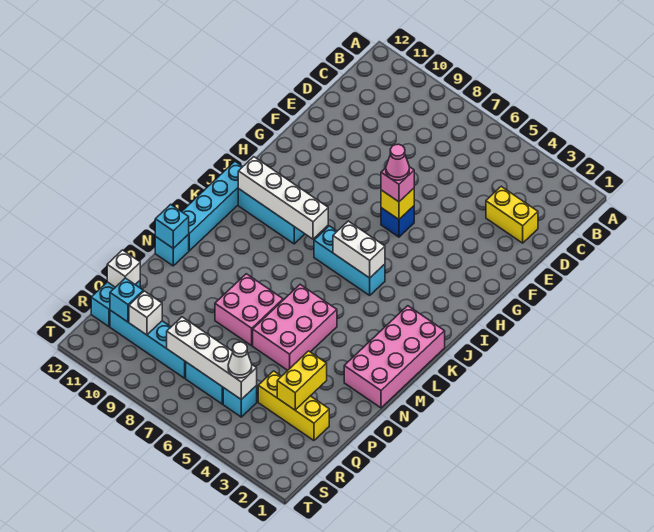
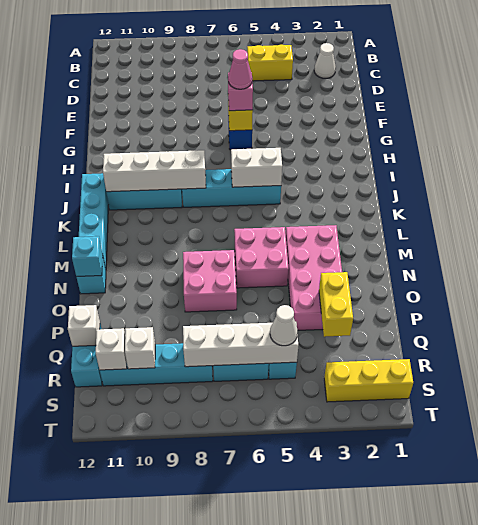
none -> white cone C2 level 1
yellow brick D2:D3 level 1 -> yellow brick C4:C5 level 1
cyan brick J5:J7 level 1 -> cyan brick J5:J8 level 1
pink brick K1:N2 level 1 -> pink brick M3:P4 level 1
pink brick M5:O6 level 1 -> pink brick M5:N6 level 1
yellow brick Q2:Q4 level 1 -> yellow brick S1:S3 level 1
cyan brick R11 level 2 -> white brick R11 level 2

